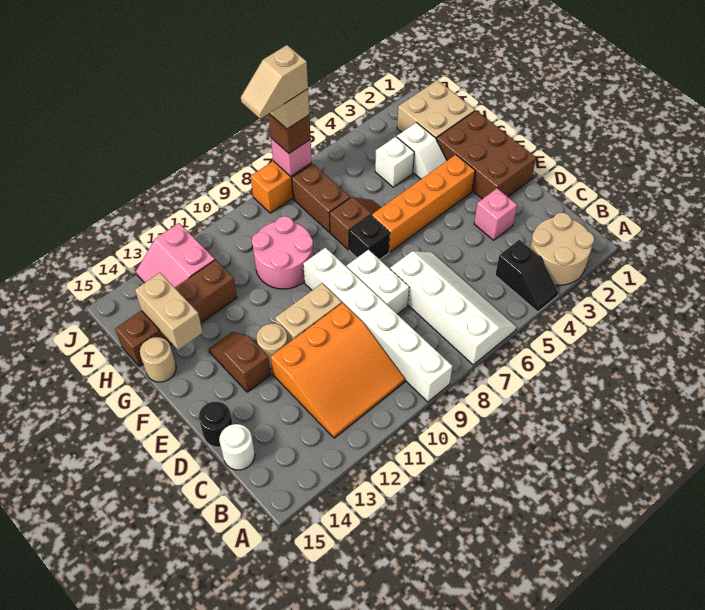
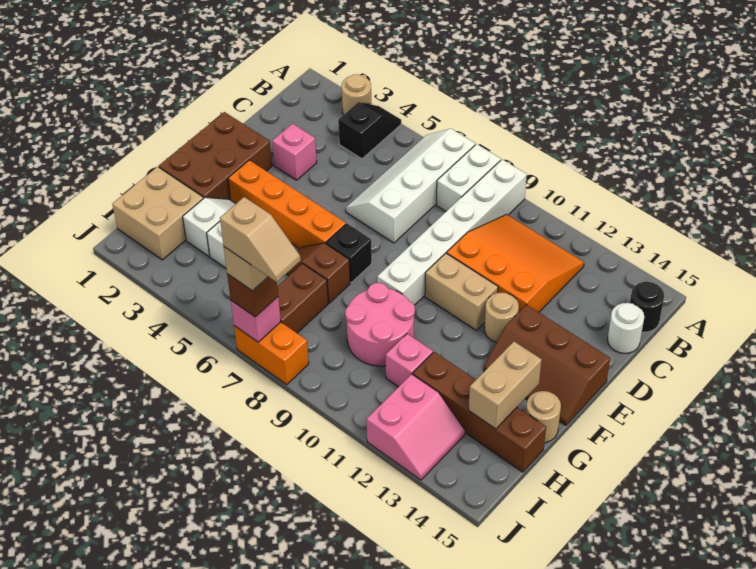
tan round brick A2:B3 level 1 -> tan round brick A3 level 1
white brick D8:E8 level 1 -> white brick A8:B8 level 1
black round brick D15 level 1 -> black round brick B15 level 1
brown slope E13:F13 level 1 top E -> brown slope E13:F15 level 1 top E
none -> pink brick H11 level 1

